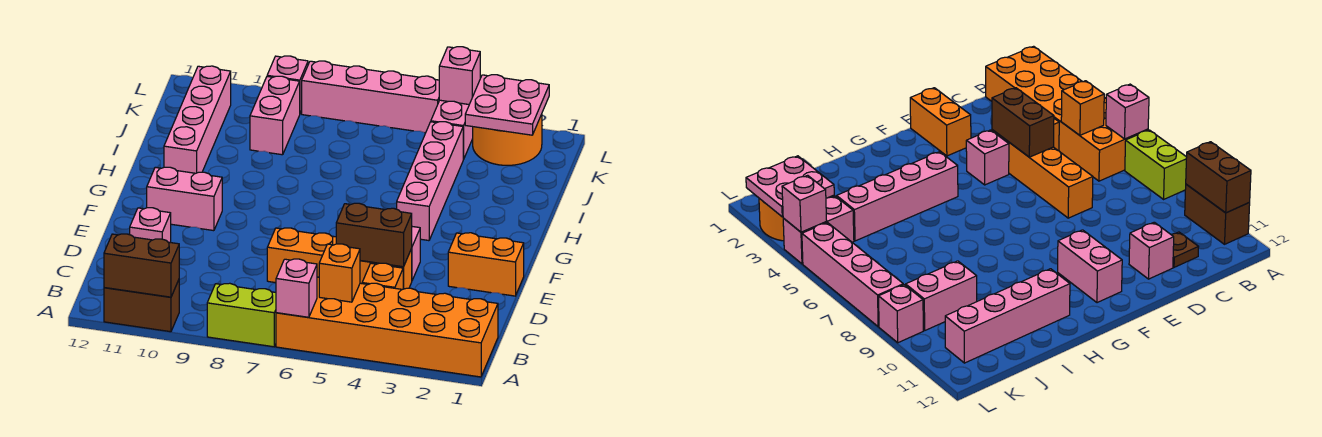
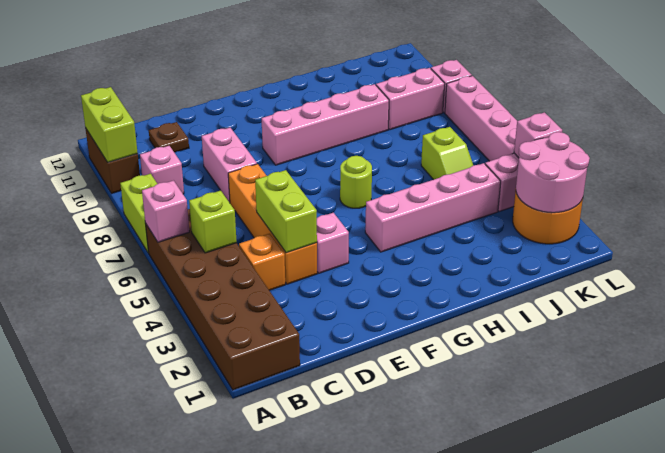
orange brick A1:B6 level 1 -> brown brick A1:B6 level 1
brown brick A10:A11 level 2 -> lime brick A10:A11 level 2
orange brick B5 level 2 -> lime brick B5 level 2
brown brick D4:D5 level 2 -> lime brick D4:D5 level 2
pink brick D11 level 1 -> pink brick B9 level 1
orange brick E1:E2 level 1 -> none
pink brick F10:F11 level 1 -> pink brick D8:D9 level 1
none -> lime round brick G6 level 1
pink brick H11:K11 level 1 -> pink brick F9:I9 level 1
none -> lime slope J5:J6 level 1 top 6
pink plate K2:L3 level 2 -> pink round brick K2:L3 level 2

